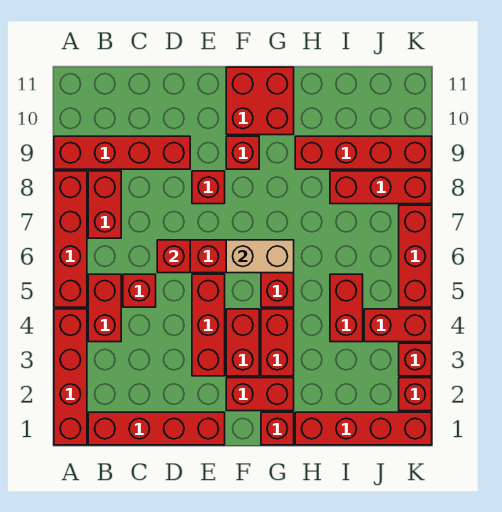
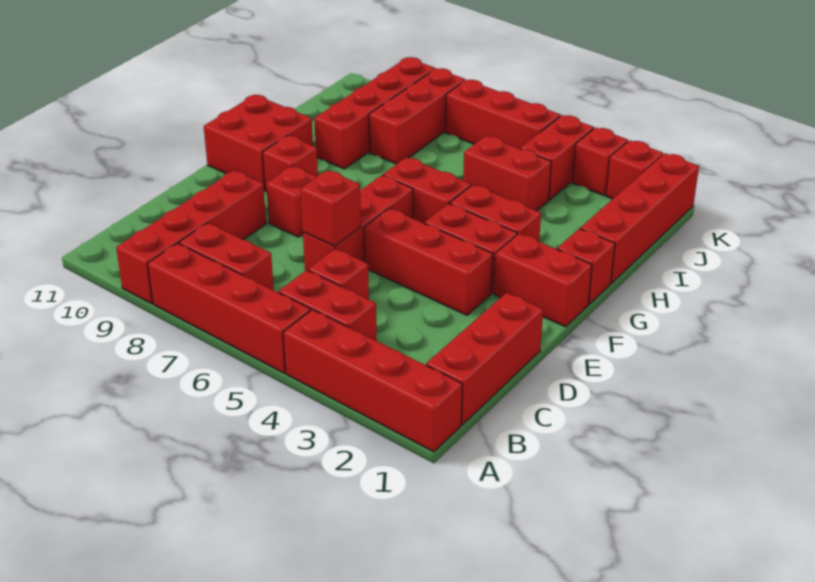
red brick B1:E1 level 1 -> red brick B1:D1 level 1
red brick F2:G2 level 1 -> red brick F1:F2 level 1
tan brick F6:G6 level 2 -> none

